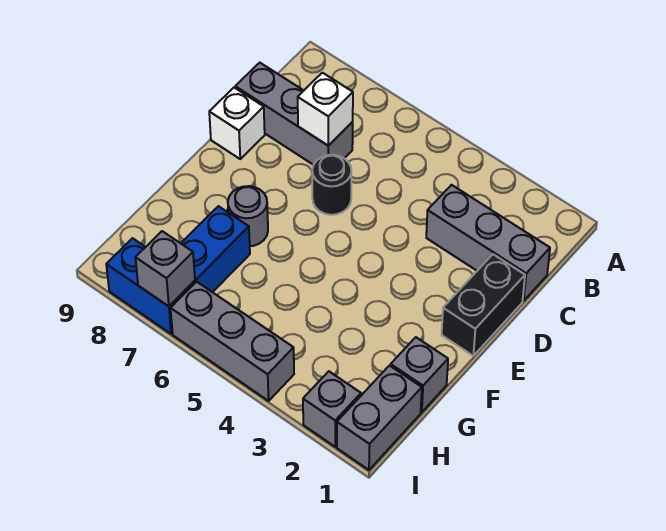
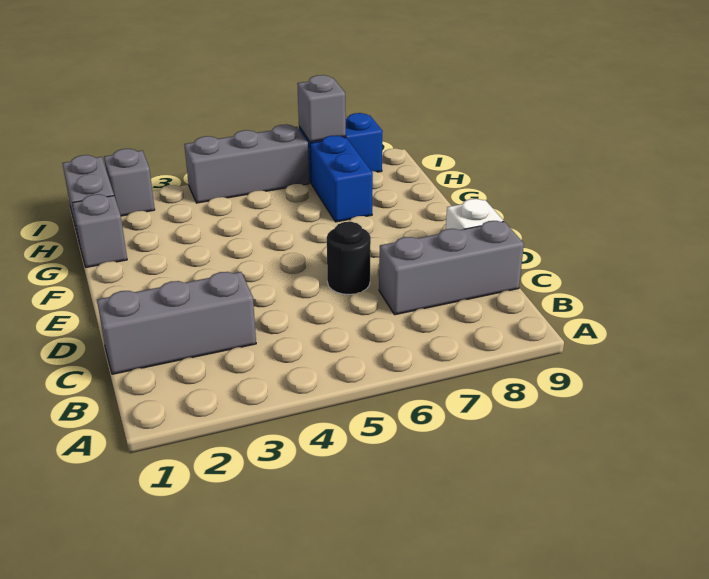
white brick C7 level 2 -> none
black brick D1:E1 level 1 -> none
grey round brick F7 level 1 -> none

